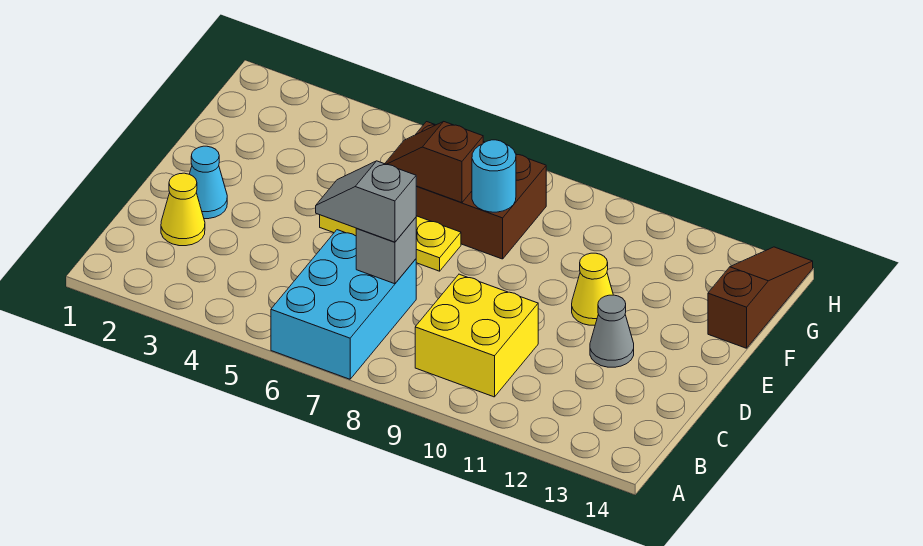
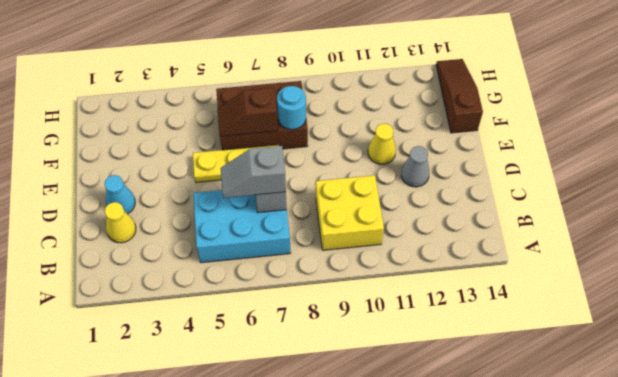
cyan brick A6:C7 level 1 -> cyan brick B5:C7 level 1

